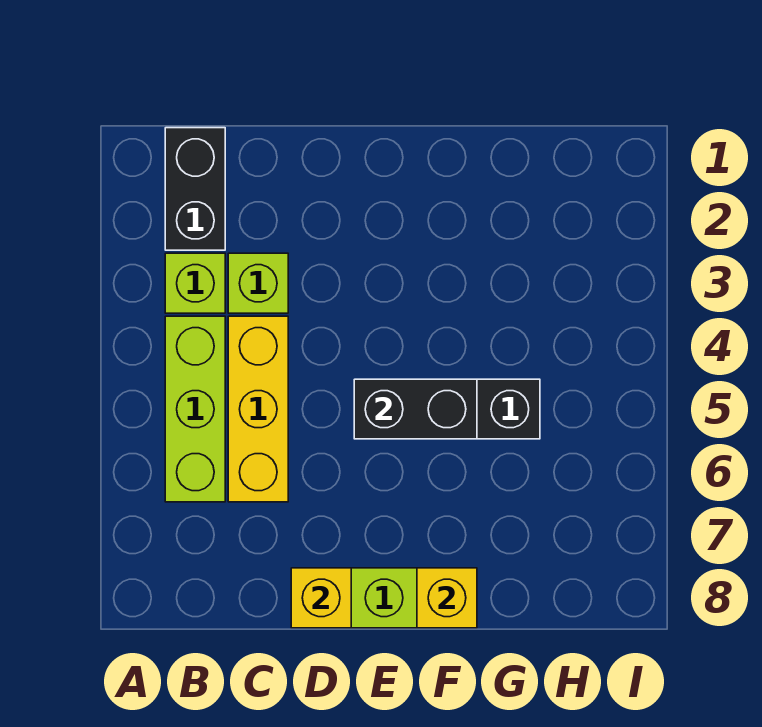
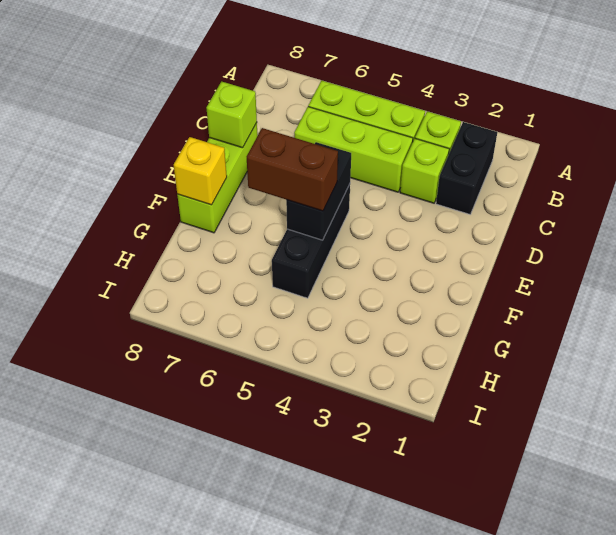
black brick B1:B2 level 1 -> black brick B2:C2 level 1
yellow brick C4:C6 level 1 -> lime brick C4:C6 level 1
yellow brick D8 level 2 -> lime brick D8 level 2
none -> brown brick F5:F6 level 3

